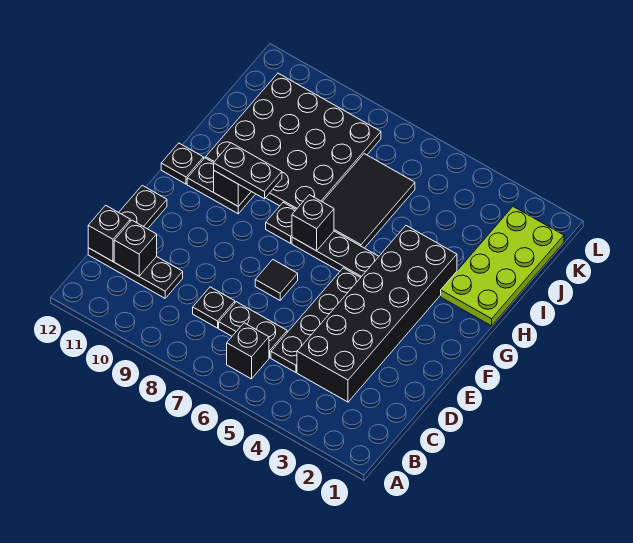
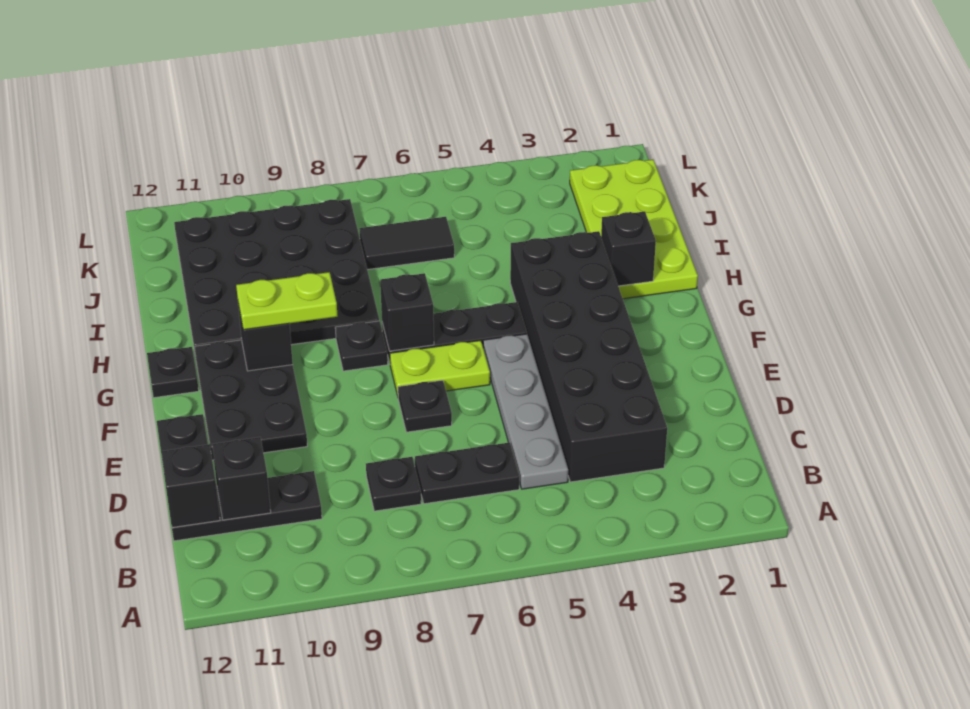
black brick B6 level 1 -> black brick H2 level 2
black plate C5:F5 level 1 -> grey plate C5:F5 level 1
black tile E7 level 1 -> black plate E7 level 1
none -> lime plate F6:F7 level 1
black plate G9:G10 level 3 -> lime plate G9:G10 level 3
black plate G10:G11 level 1 -> black plate E10:G11 level 1
black tile H6:J7 level 1 -> black tile J6:J7 level 1

